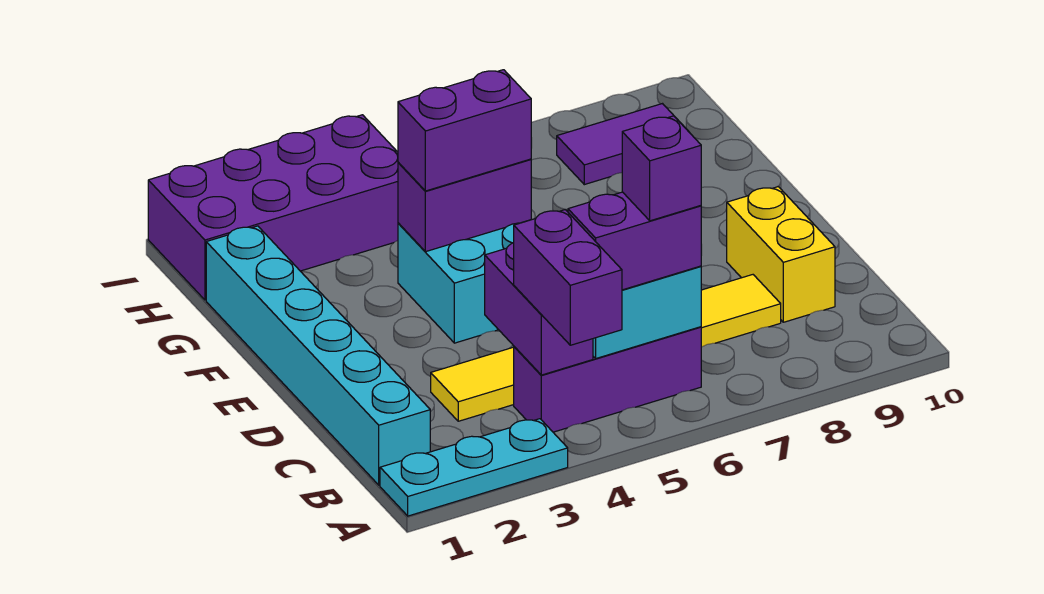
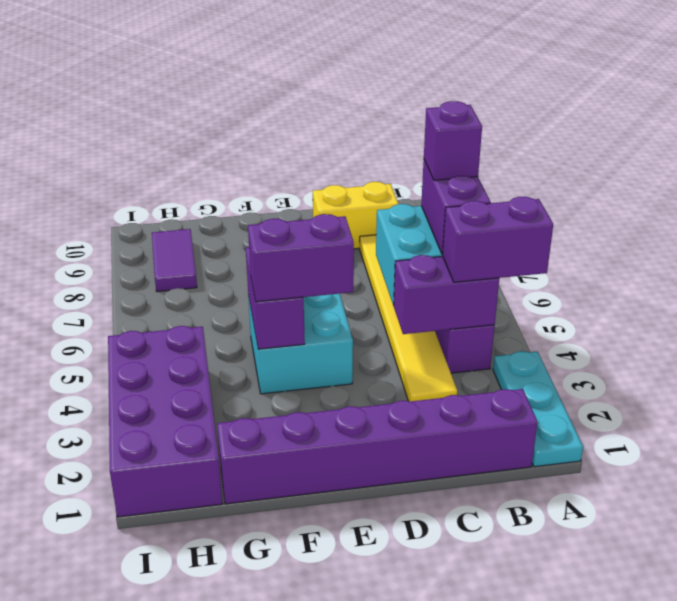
cyan brick B1:G1 level 1 -> purple brick B1:G1 level 1
purple brick F4:F5 level 3 -> purple brick E4:F4 level 3

